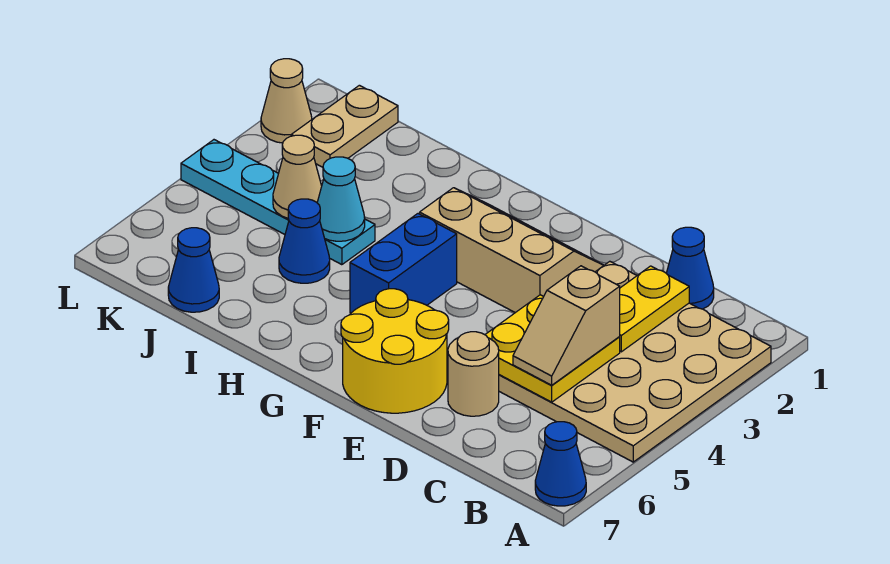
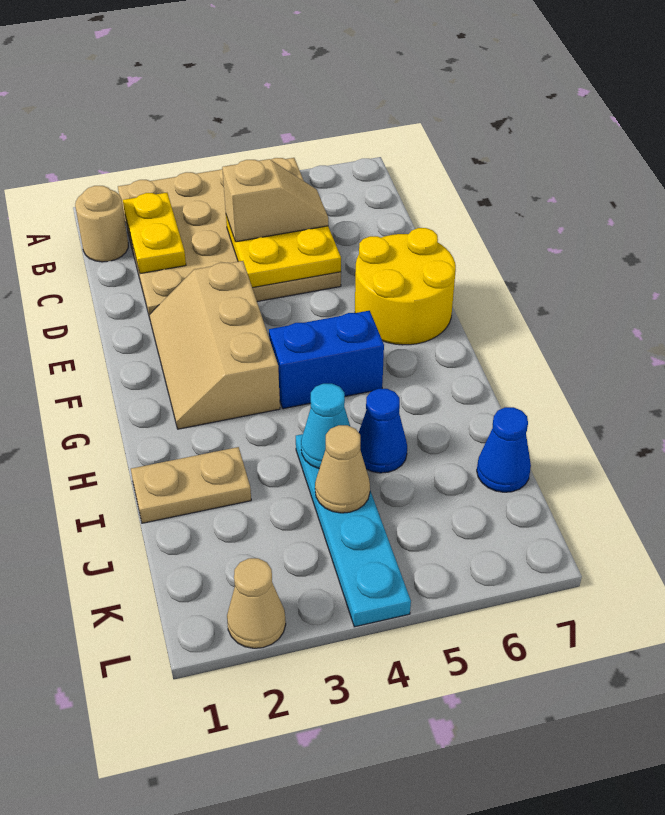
blue cone A7 level 1 -> none
blue cone C1 level 1 -> none
yellow plate C2:C3 level 2 -> yellow plate B2:C2 level 2
tan round brick D6 level 1 -> tan round brick B1 level 1
tan plate K1:K2 level 1 -> tan plate I1:I2 level 1

